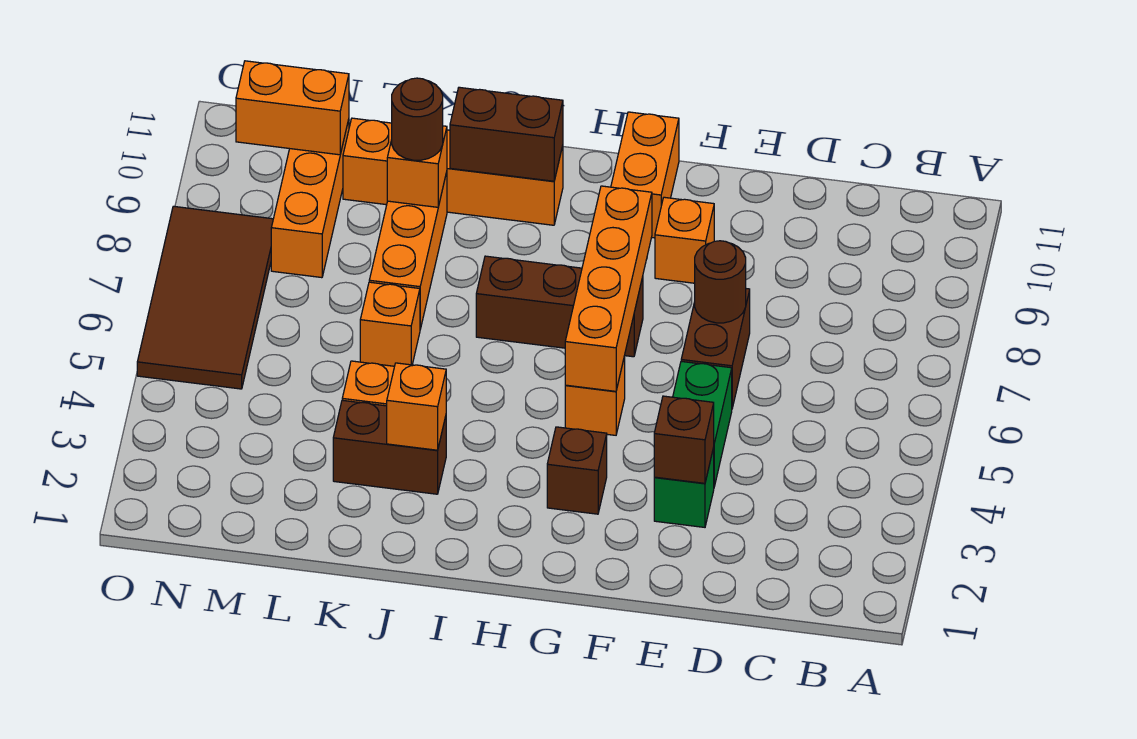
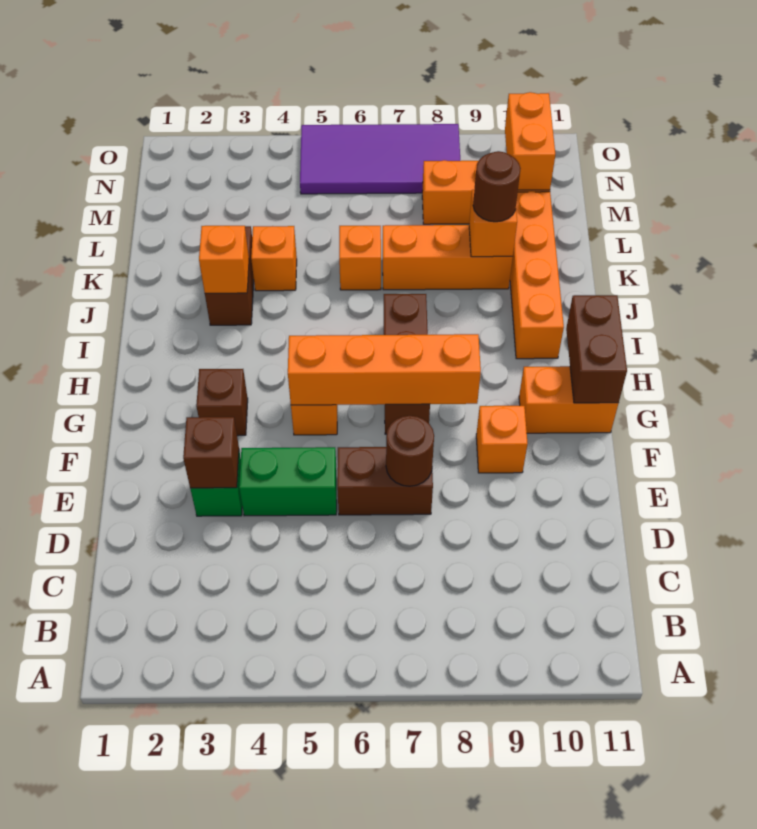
brown brick I10:J10 level 2 -> brown brick G11:H11 level 2
brown tile N5:O8 level 1 -> purple tile N5:O8 level 1

